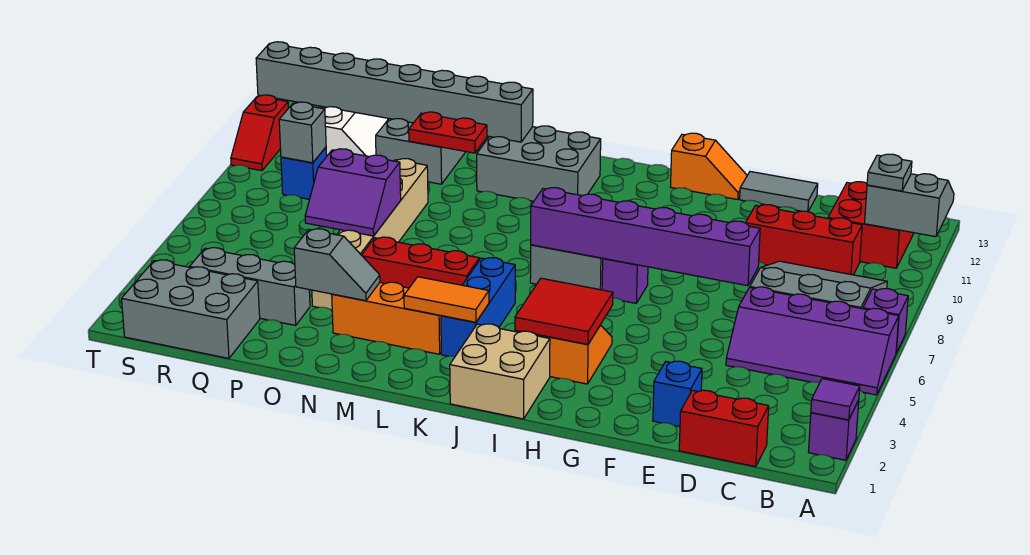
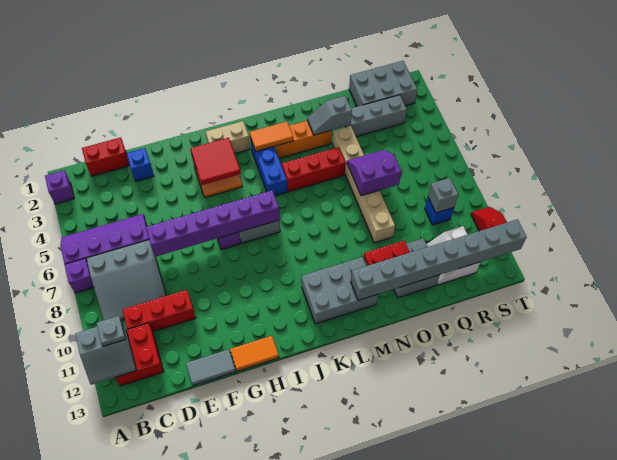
purple tile A2 level 2 -> none
orange slope G13:H13 level 1 top H -> orange tile G13:H13 level 1
tan brick I1:J2 level 1 -> tan brick I2:J2 level 1

